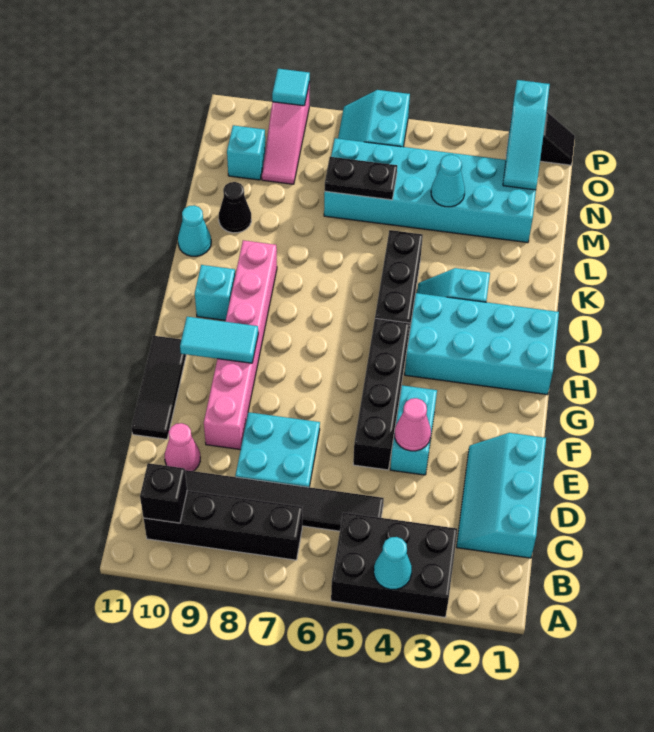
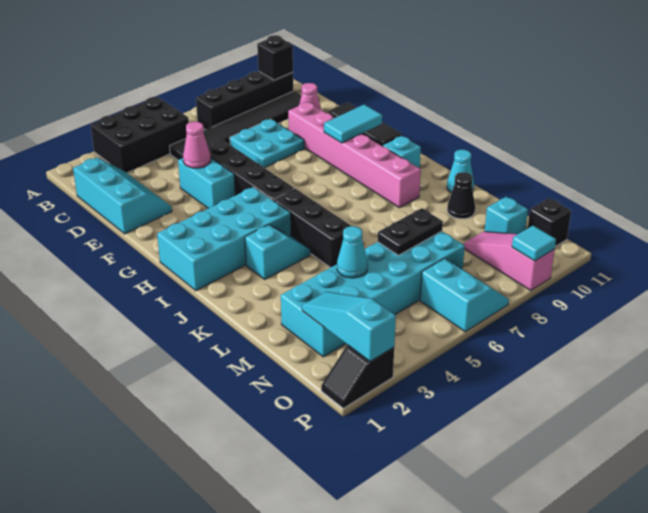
cyan cone A4 level 2 -> none
none -> black brick O11 level 1

